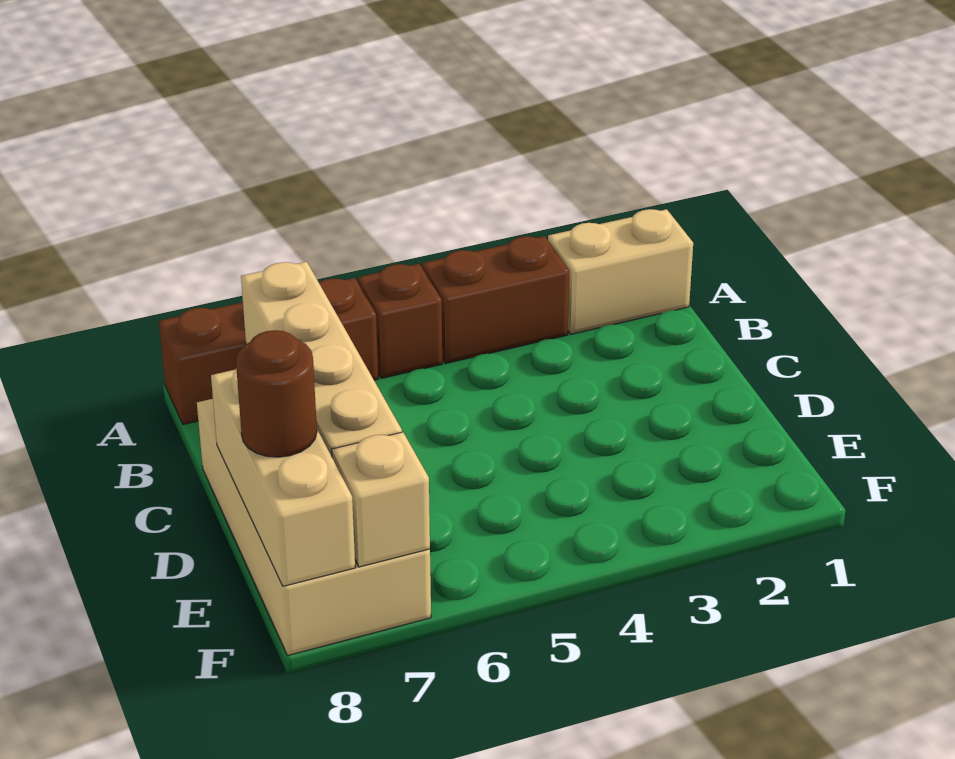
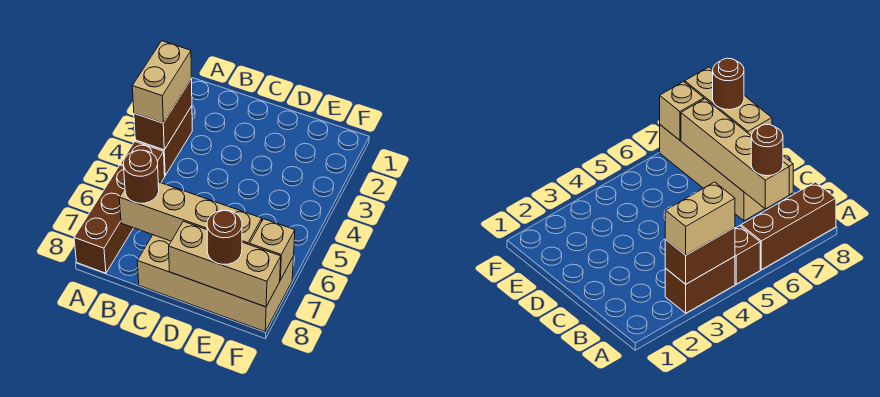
tan brick A1:A2 level 1 -> tan brick A3:A4 level 3
none -> brown brick A3:A4 level 2
none -> brown round brick B7 level 3

